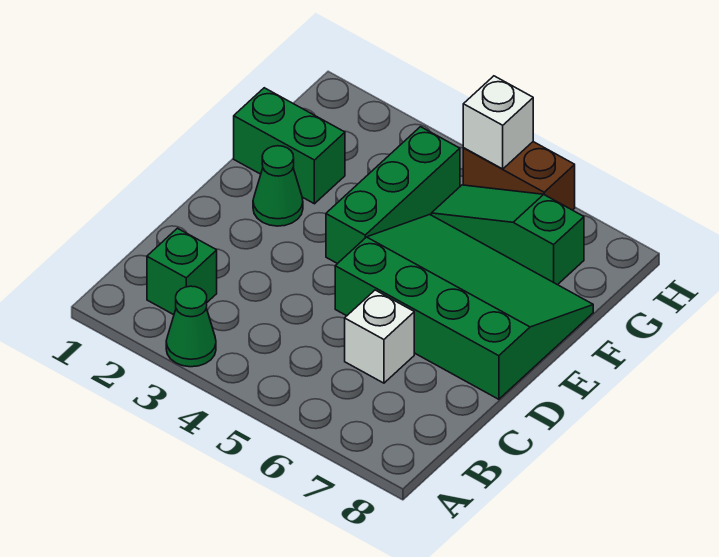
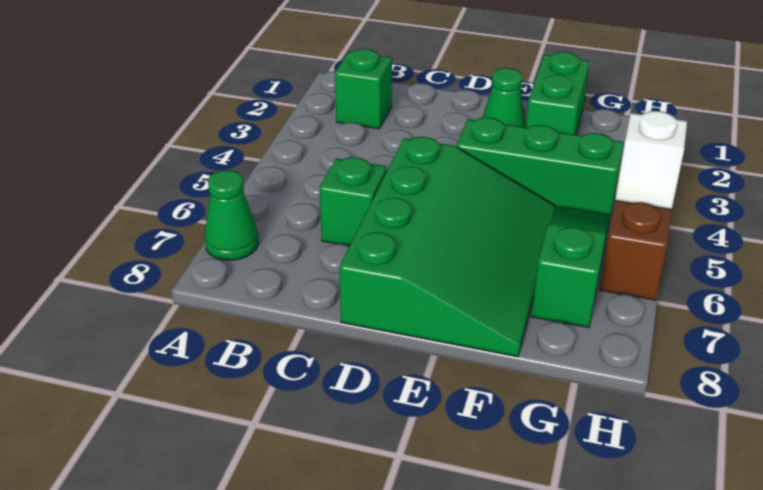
green cone A3 level 1 -> green cone A7 level 1
white brick C6 level 1 -> green brick C6 level 1

